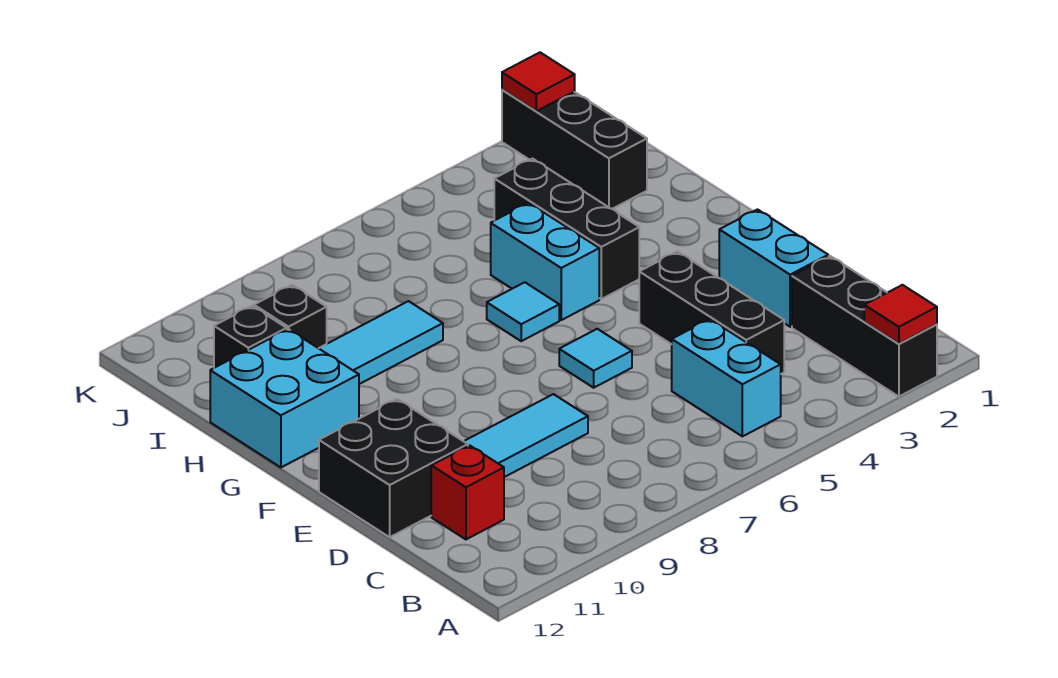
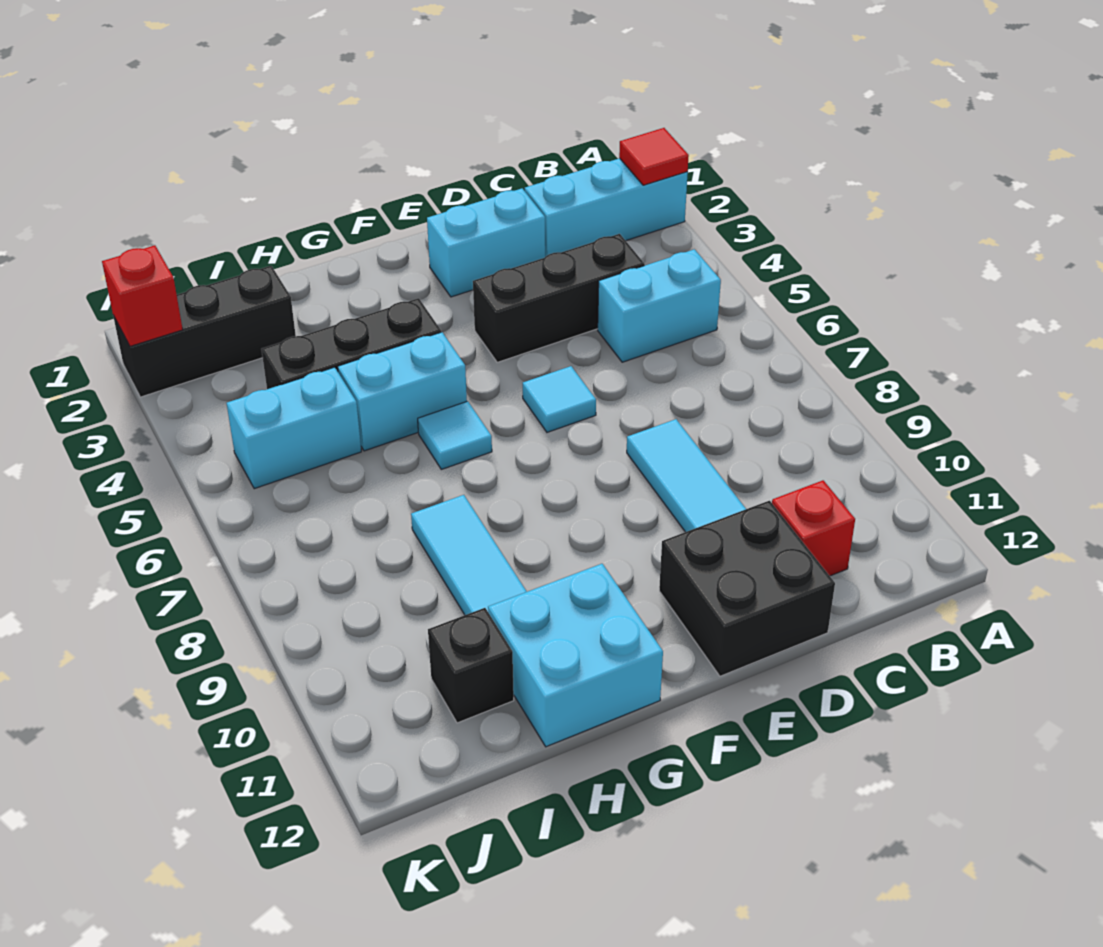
black brick A2:C2 level 1 -> cyan brick A2:C2 level 1
none -> cyan brick I5:J5 level 1
black brick I10 level 1 -> none
red tile K2 level 2 -> red brick K2 level 2

